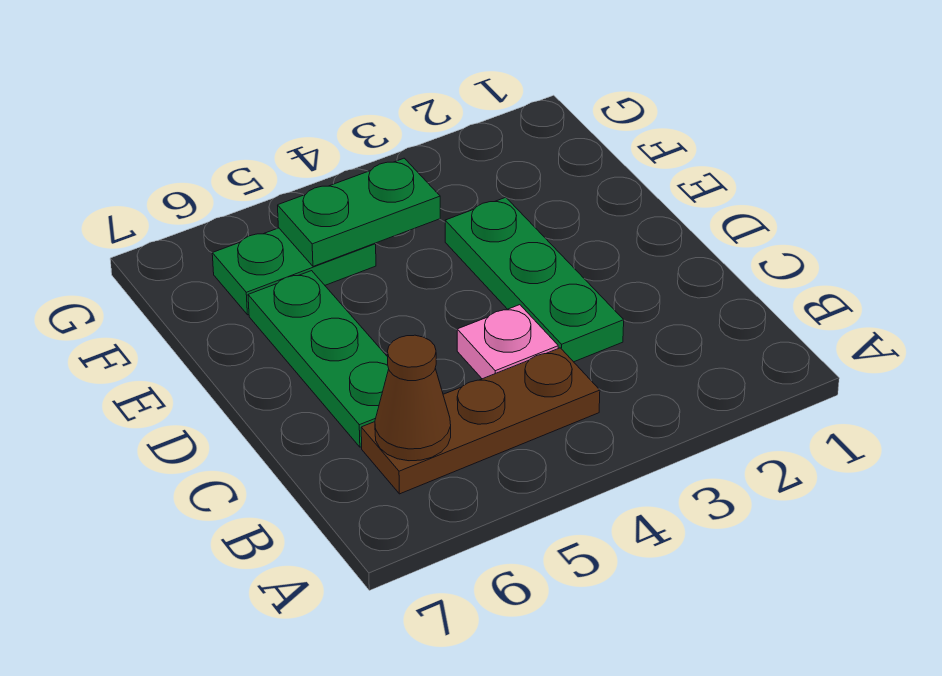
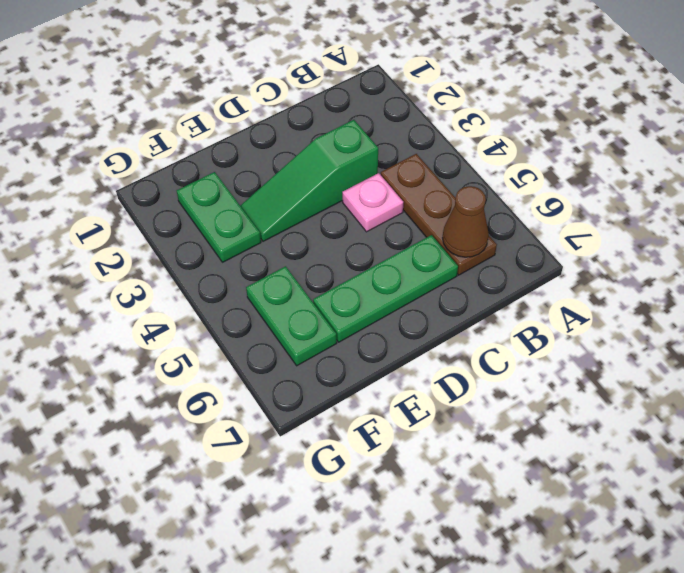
green plate C3:E3 level 1 -> green slope C3:E3 level 1 top C
green plate F4:F5 level 2 -> green plate F2:F3 level 1

